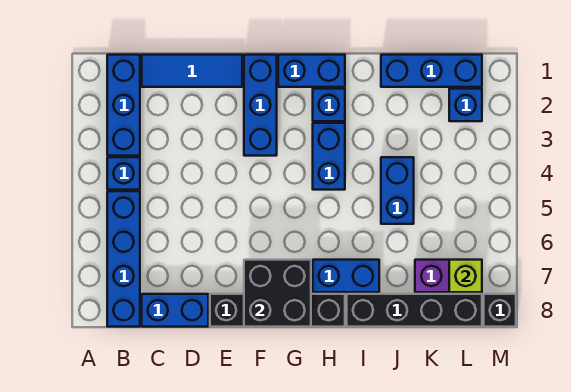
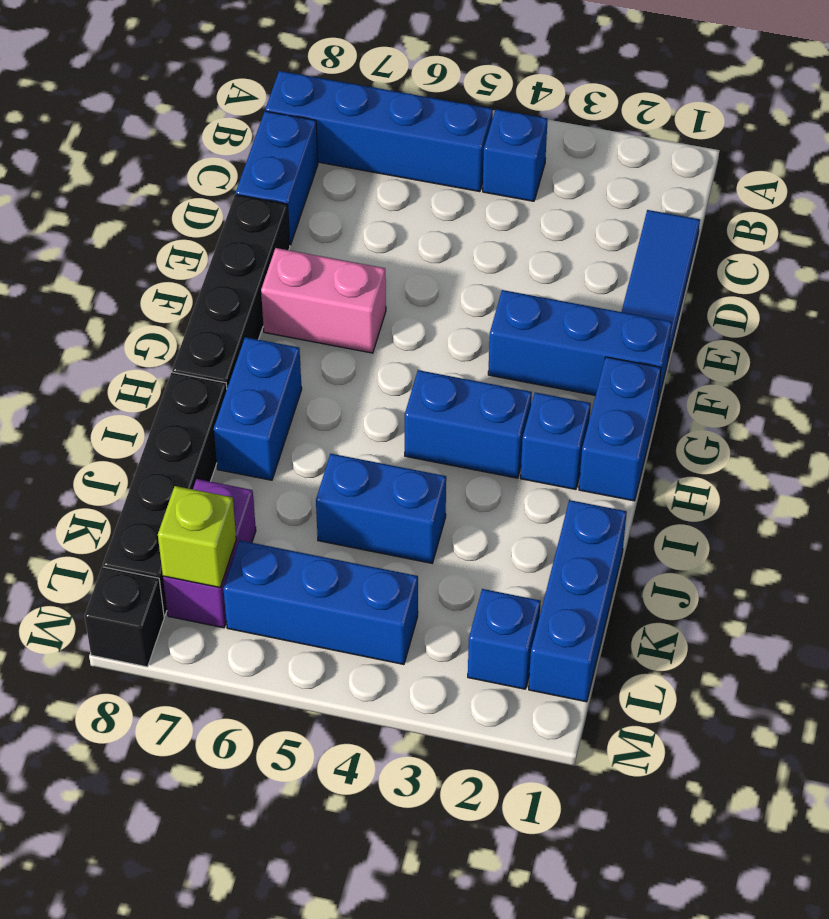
blue brick B1:B3 level 1 -> blue brick L4:L6 level 1
none -> pink brick F6:F7 level 1
black brick F7:G8 level 2 -> none

